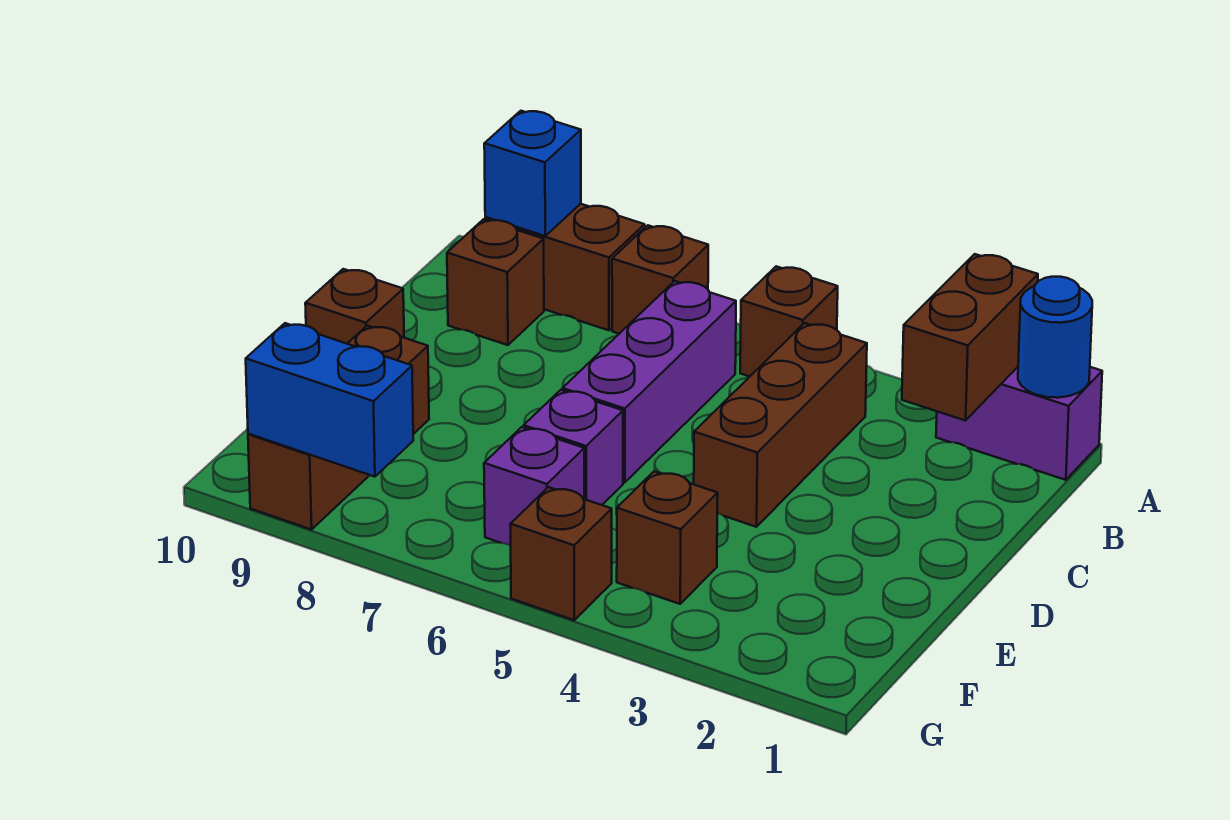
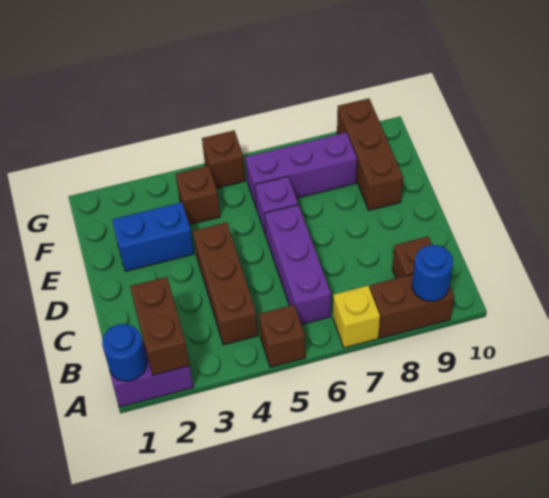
brown brick A7 level 1 -> yellow brick A7 level 1
blue brick A9 level 2 -> blue round brick A9 level 2
brown brick D10 level 1 -> none
purple brick F6 level 1 -> purple brick F6:F8 level 1
blue brick G8:G9 level 2 -> blue brick E2:E3 level 1

